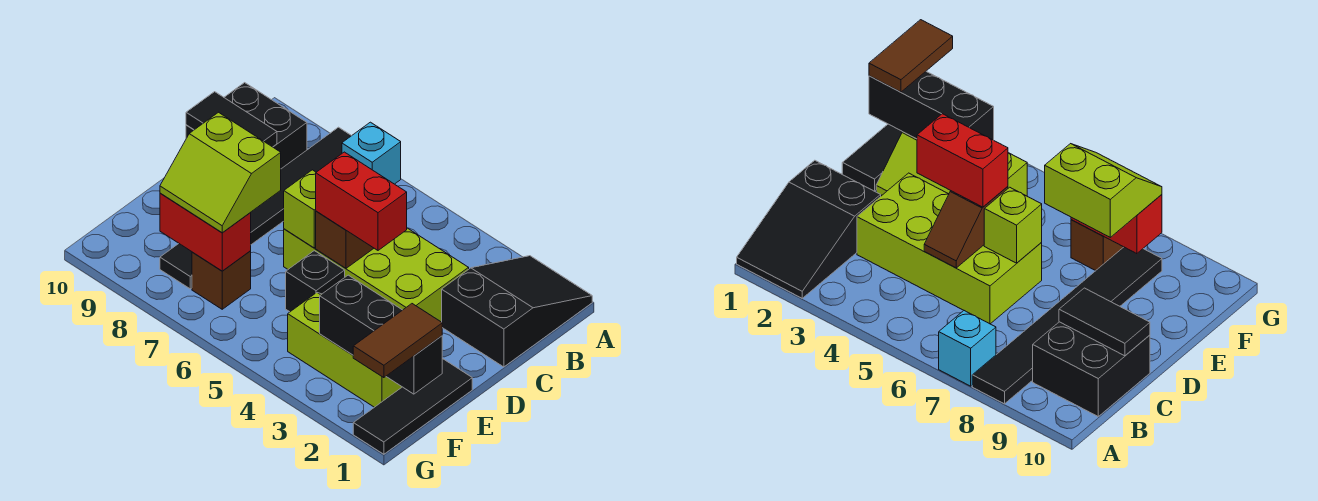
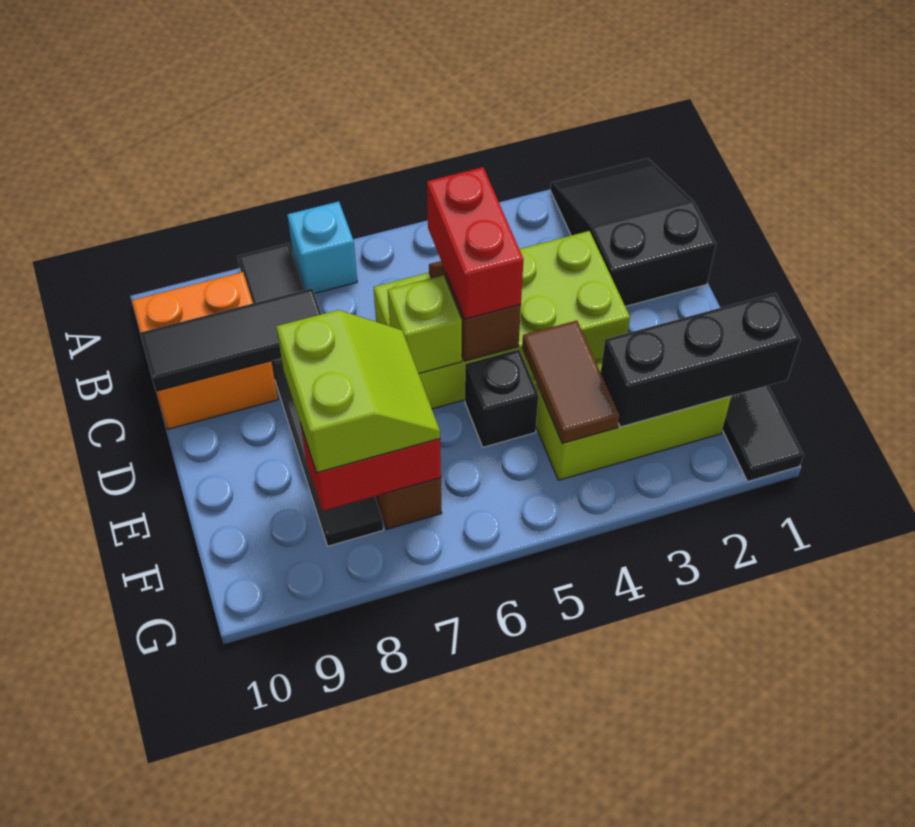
black brick B9:C10 level 1 -> orange brick B9:C10 level 1
black tile C9:C10 level 2 -> black tile C8:C10 level 2
red brick D4:D5 level 3 -> red brick C5:D5 level 3
lime slope E7:F8 level 3 top E -> lime slope E7:F8 level 3 top 8
brown tile F1:G1 level 3 -> brown tile E4:F4 level 2

